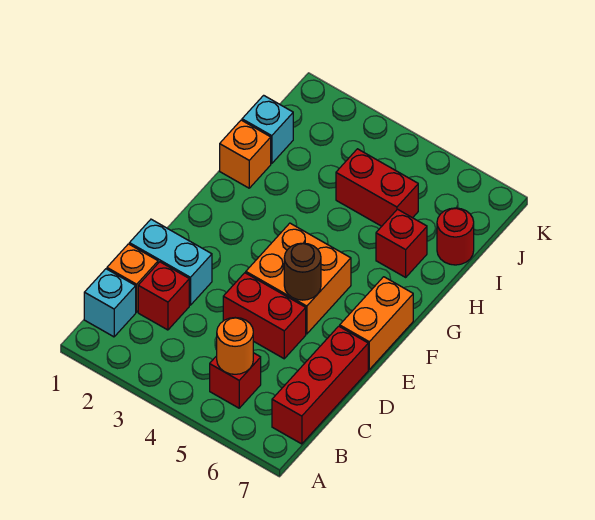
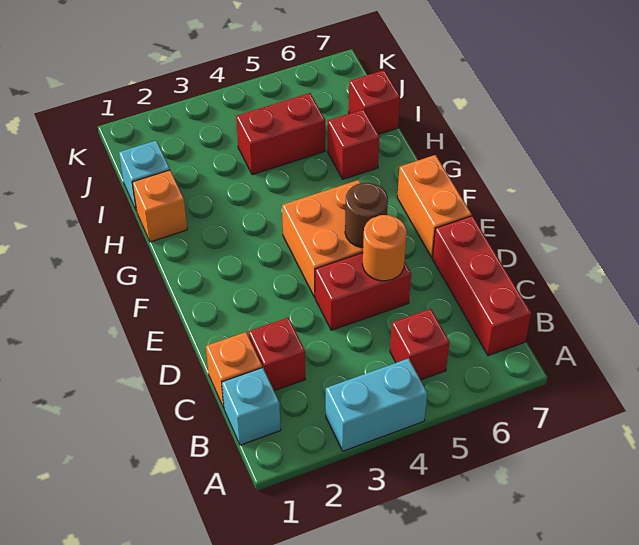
orange round brick B5 level 2 -> orange round brick D5 level 2
cyan brick D1:D2 level 1 -> cyan brick A3:A4 level 1
red round brick I7 level 1 -> red brick I7 level 1

